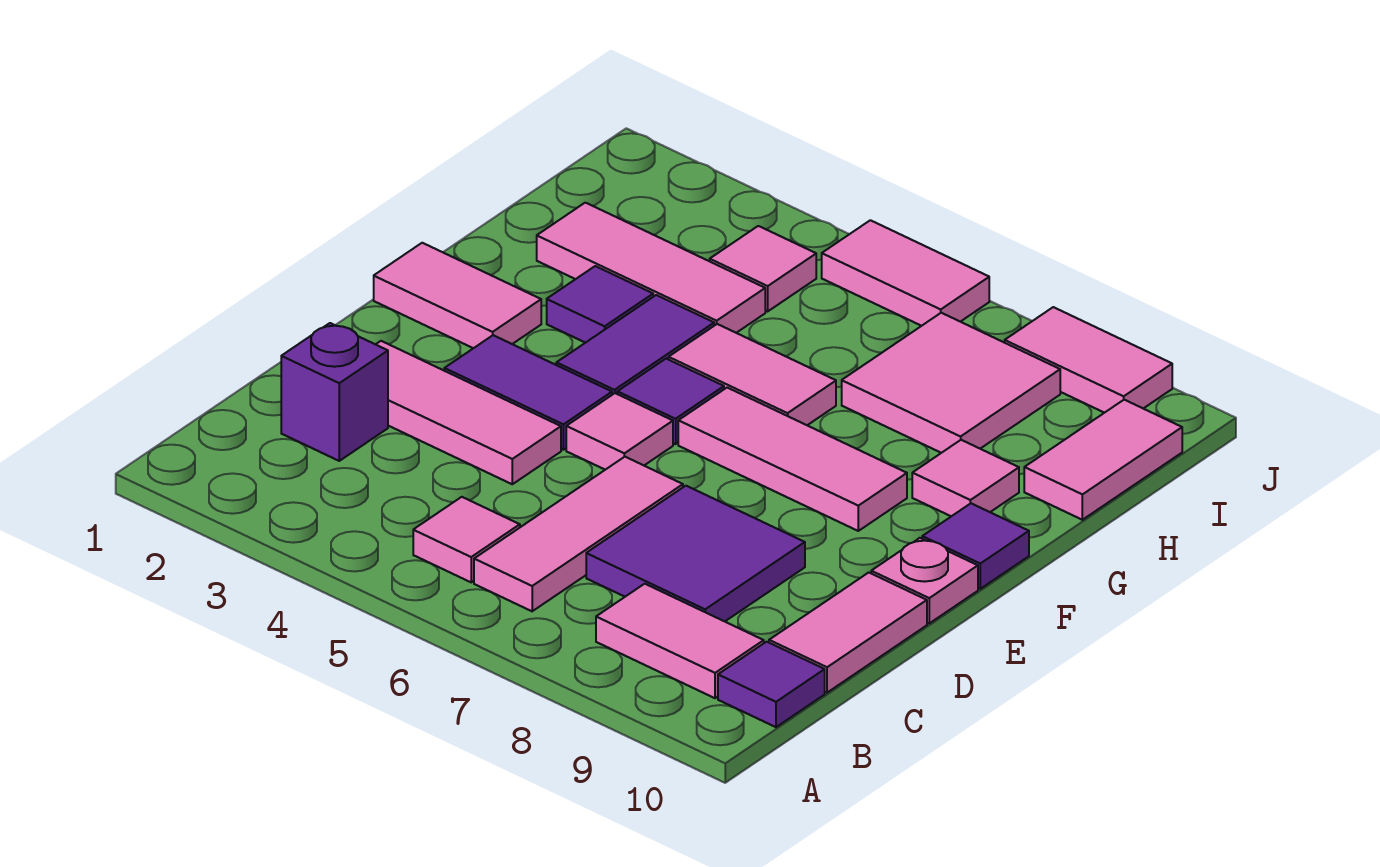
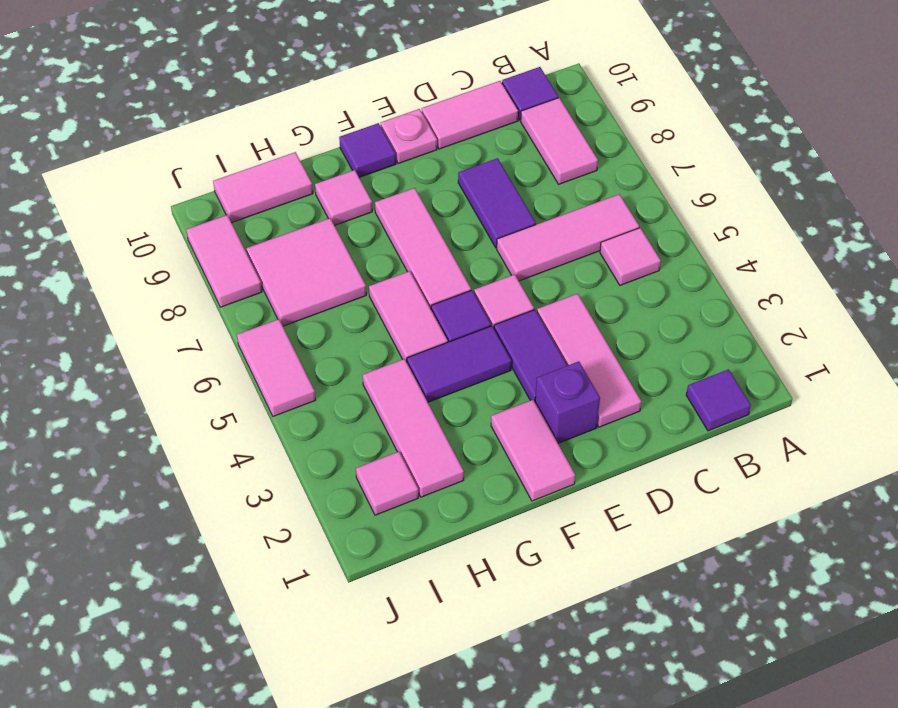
purple brick C2 level 1 -> purple brick E2 level 1
purple tile C7:D8 level 1 -> purple tile D7:D8 level 1
purple tile G3 level 1 -> purple tile B1 level 1
pink tile I4 level 1 -> pink tile I2 level 1

